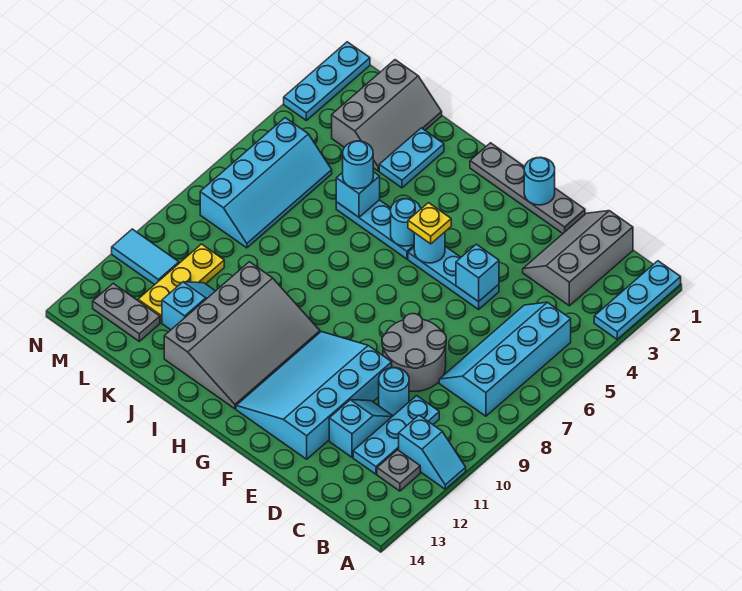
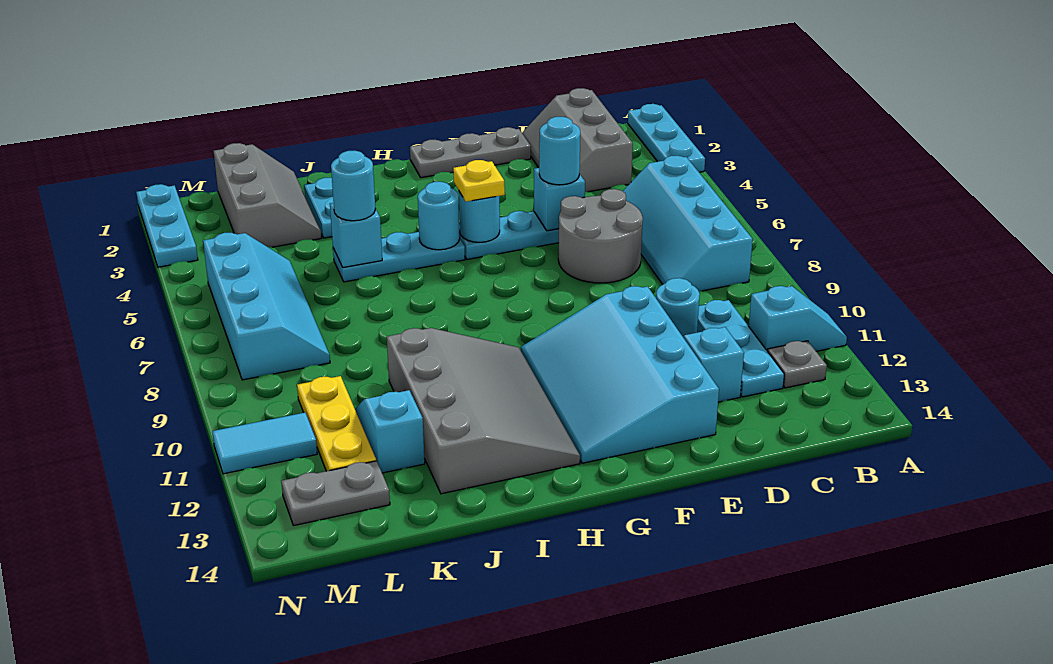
grey round brick D8:E9 level 1 -> grey round brick D6:E7 level 1
grey plate E1:H1 level 1 -> grey plate E1:G1 level 1
cyan round brick F1 level 2 -> cyan round brick E5 level 3

